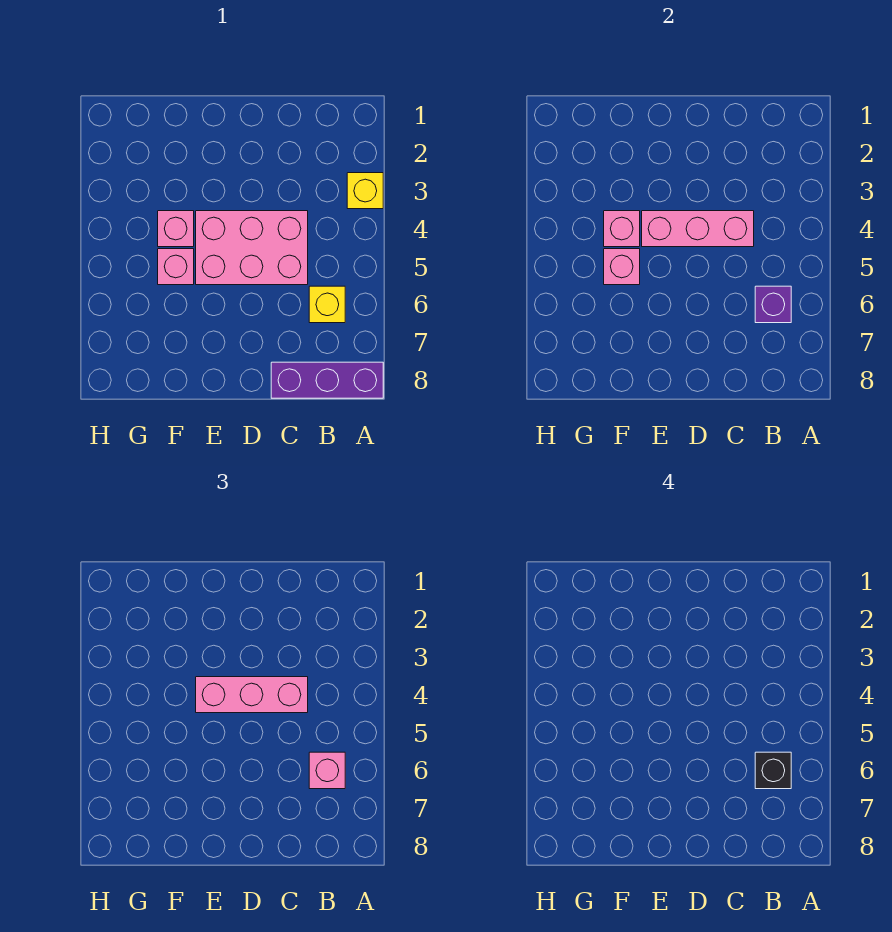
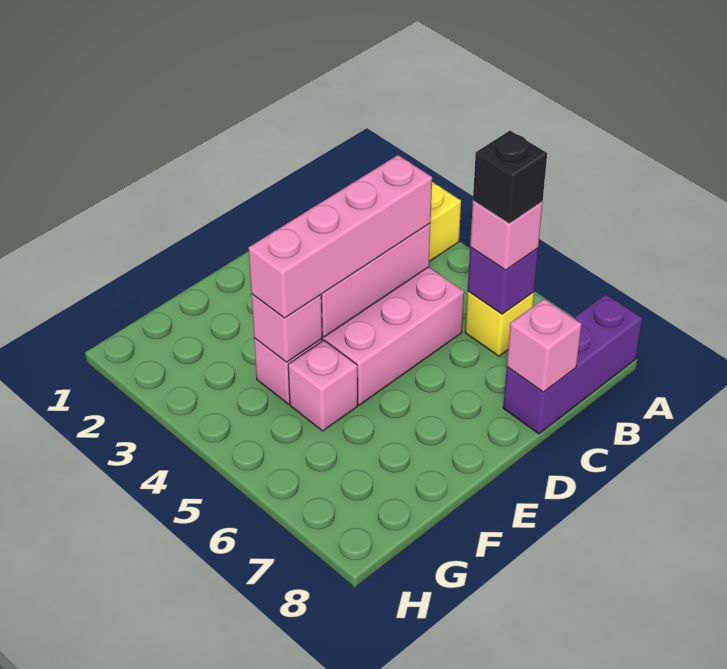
pink brick C4:E4 level 3 -> pink brick C4:F4 level 3
pink brick F5 level 2 -> pink brick C8 level 2

